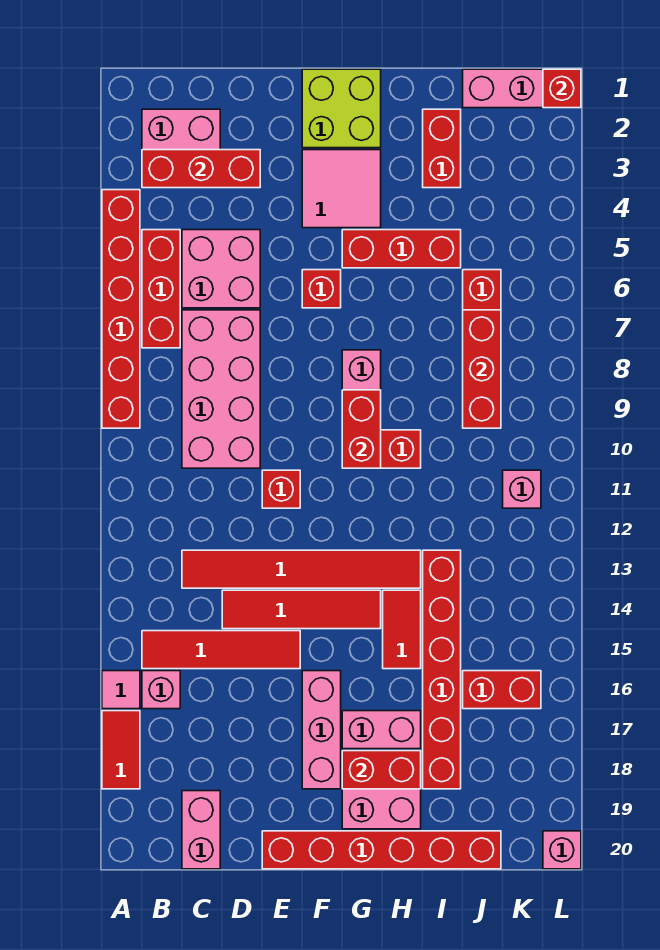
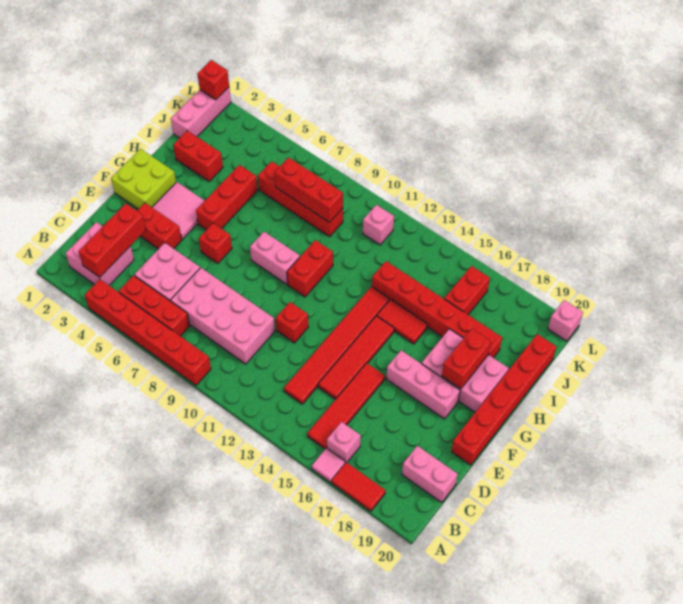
red brick G9:G10 level 2 -> red brick E3:E4 level 1

